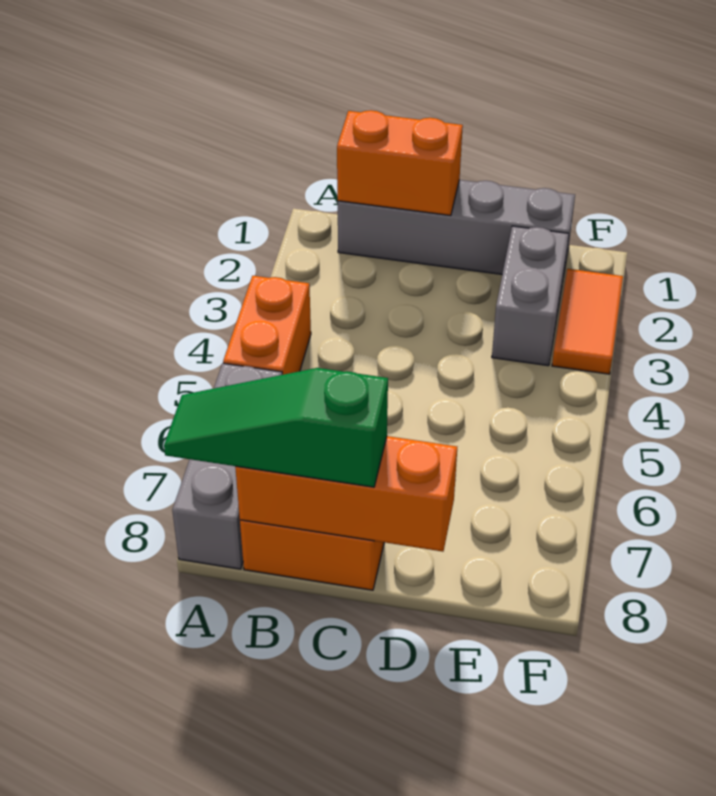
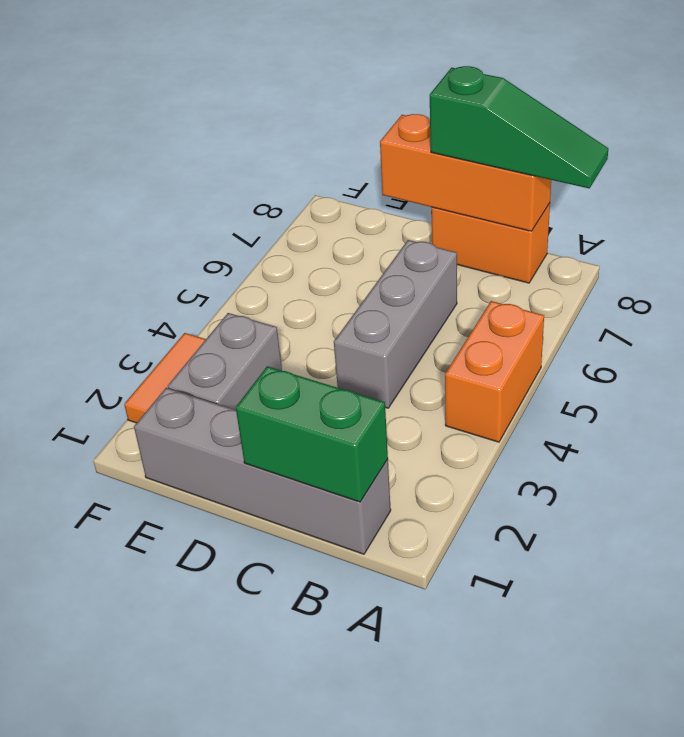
grey brick A6:A8 level 1 -> grey brick C4:C6 level 1
orange brick B1:C1 level 2 -> green brick B1:C1 level 2

